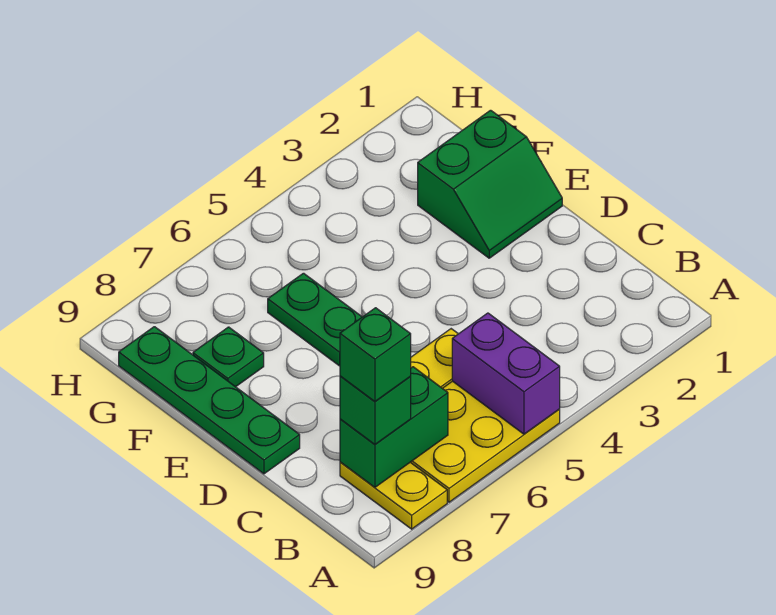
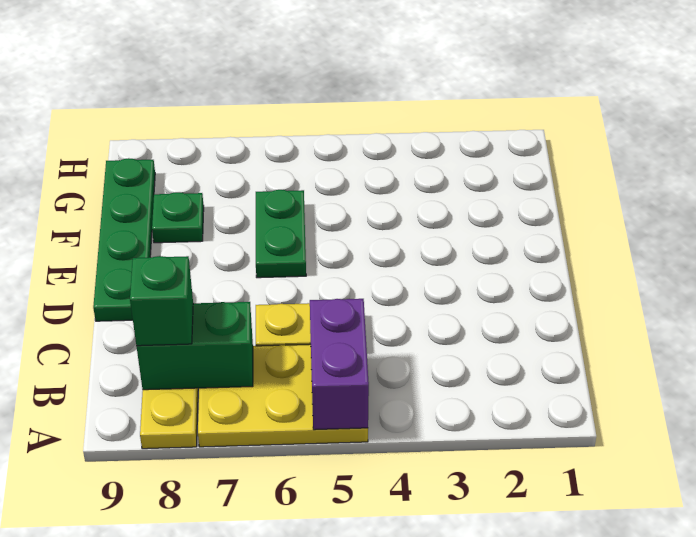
green brick B8 level 4 -> none
green slope E1:F2 level 1 top F -> none

